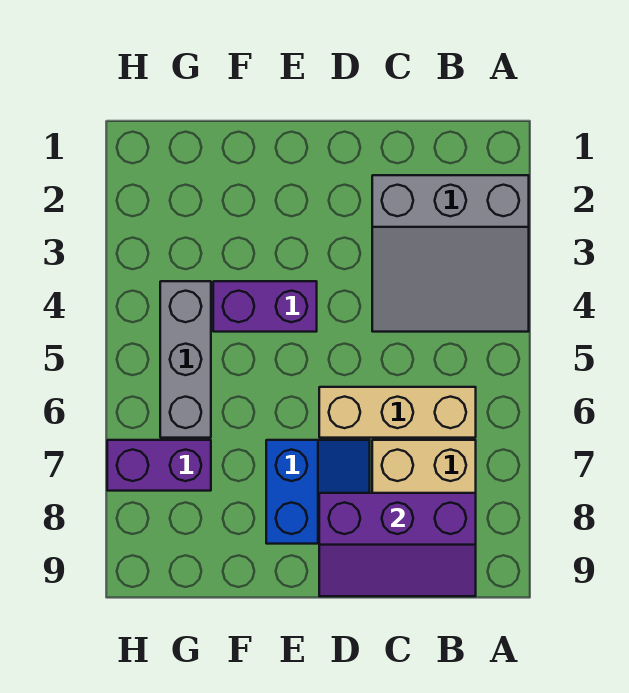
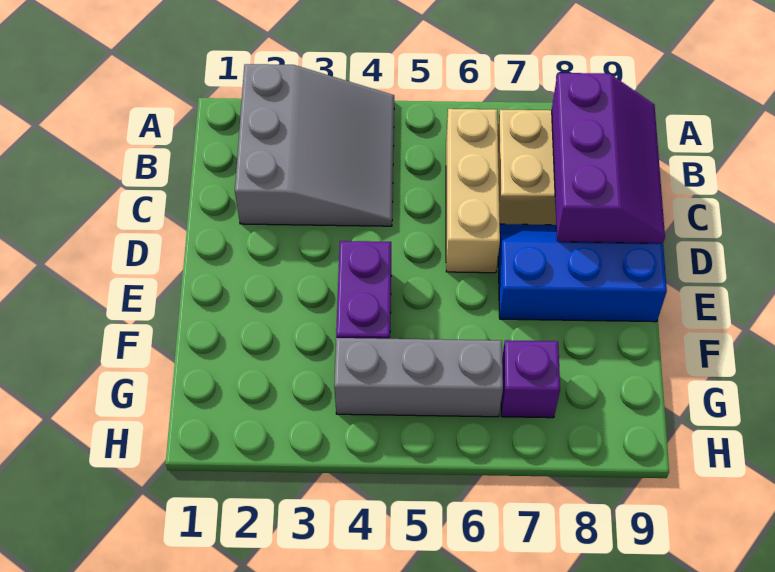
blue slope D7:E8 level 1 top E -> blue slope D7:E9 level 1 top E
purple brick G7:H7 level 1 -> purple brick G7 level 1

